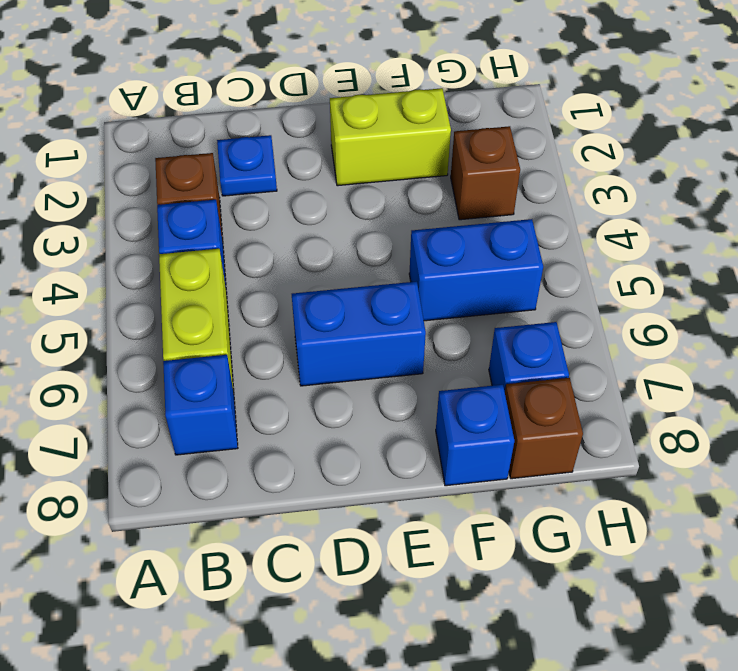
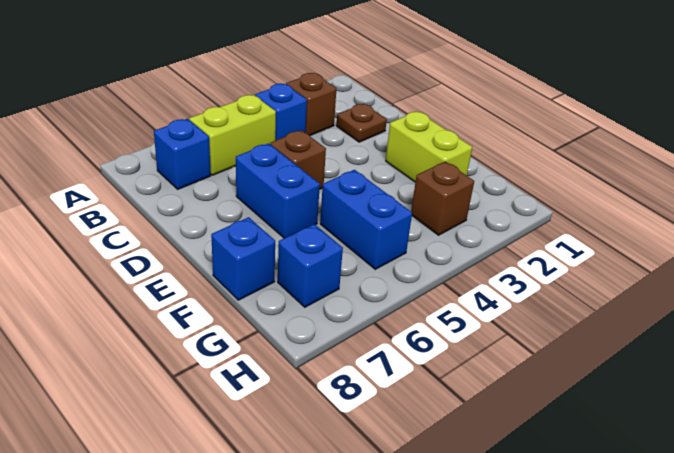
blue plate C2 level 1 -> brown plate C2 level 1
brown brick G8 level 1 -> brown brick D5 level 1

